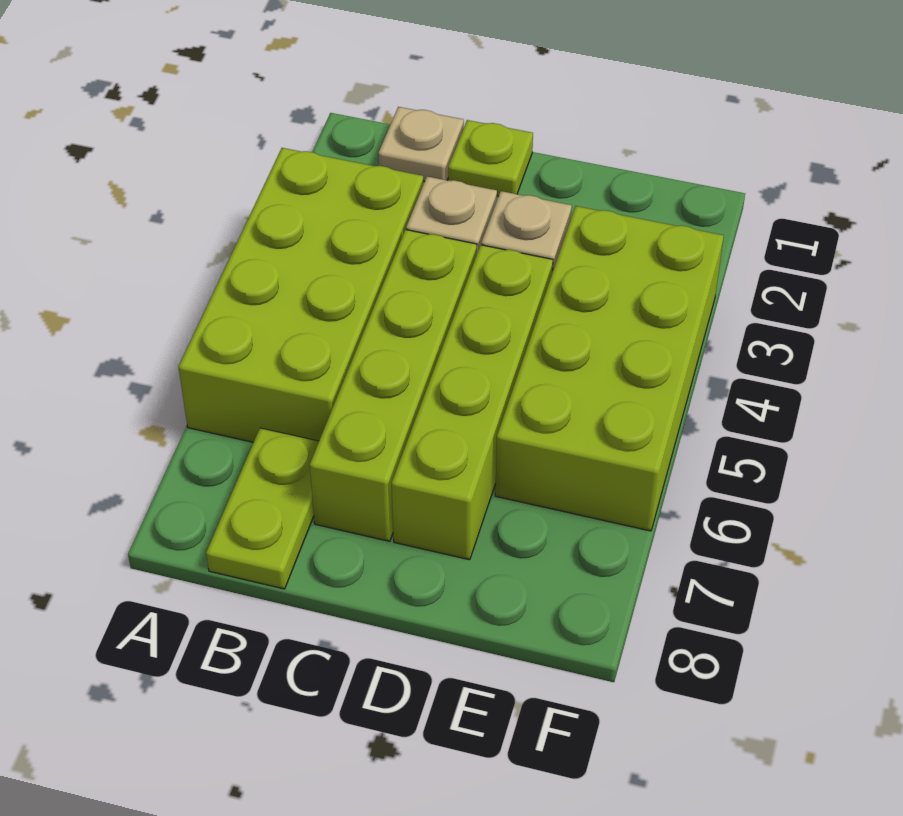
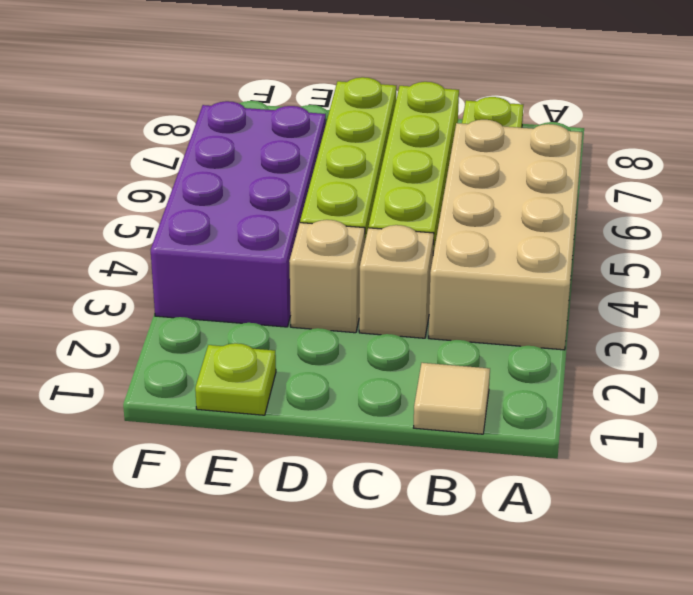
lime brick A3:B6 level 1 -> tan brick A3:B6 level 1
tan plate B1 level 1 -> tan tile B1 level 1
lime plate C1 level 1 -> lime plate E1 level 1
lime brick E3:F6 level 1 -> purple brick E3:F6 level 1

